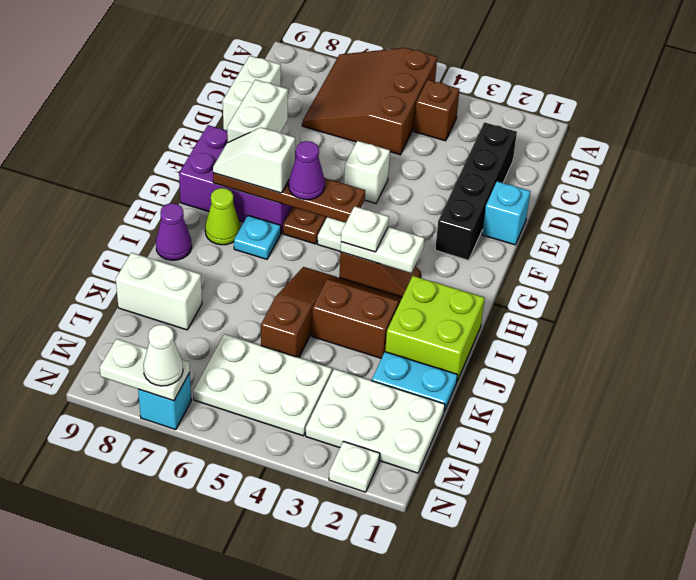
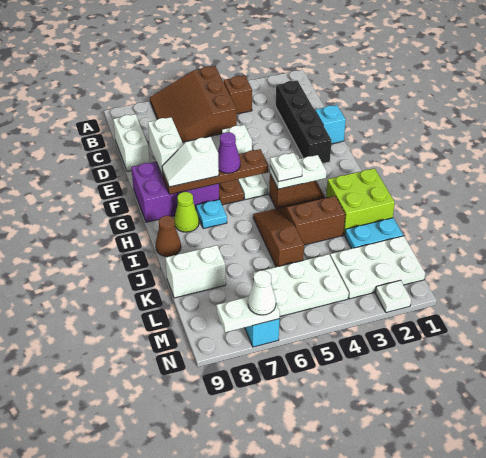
purple cone I9 level 1 -> brown cone I9 level 1

